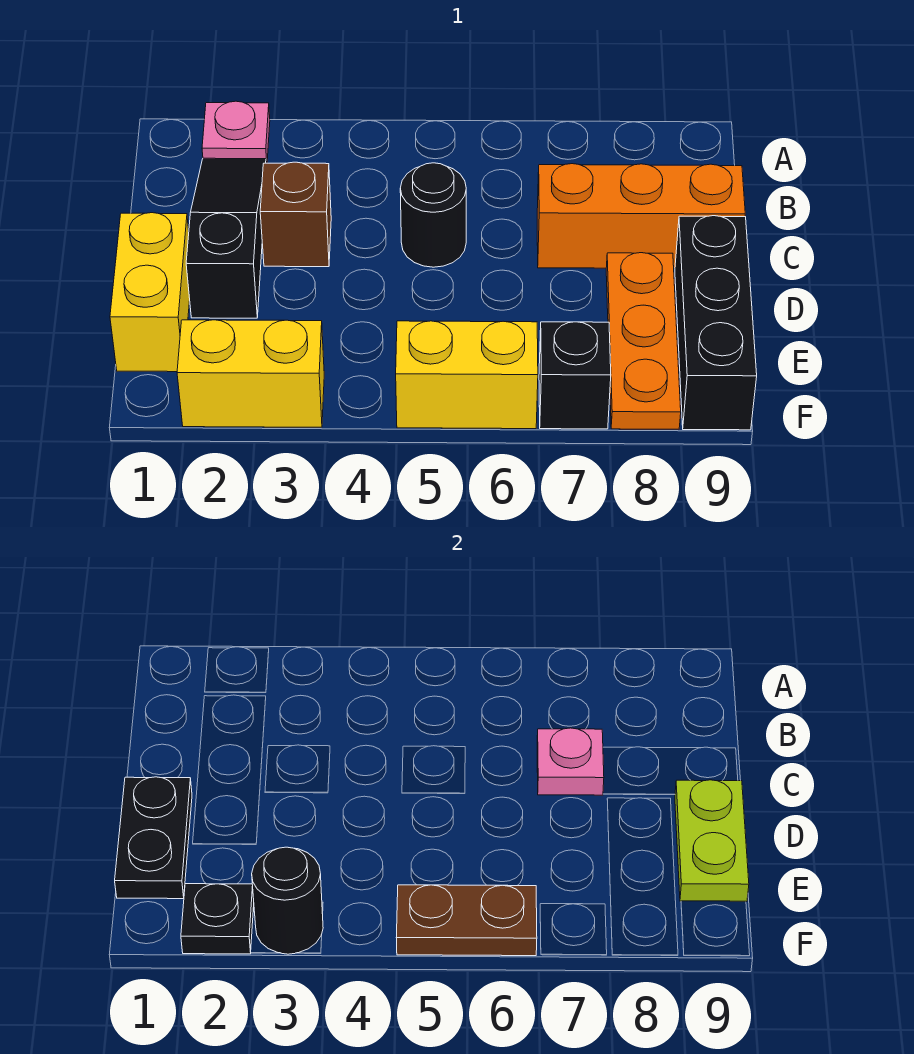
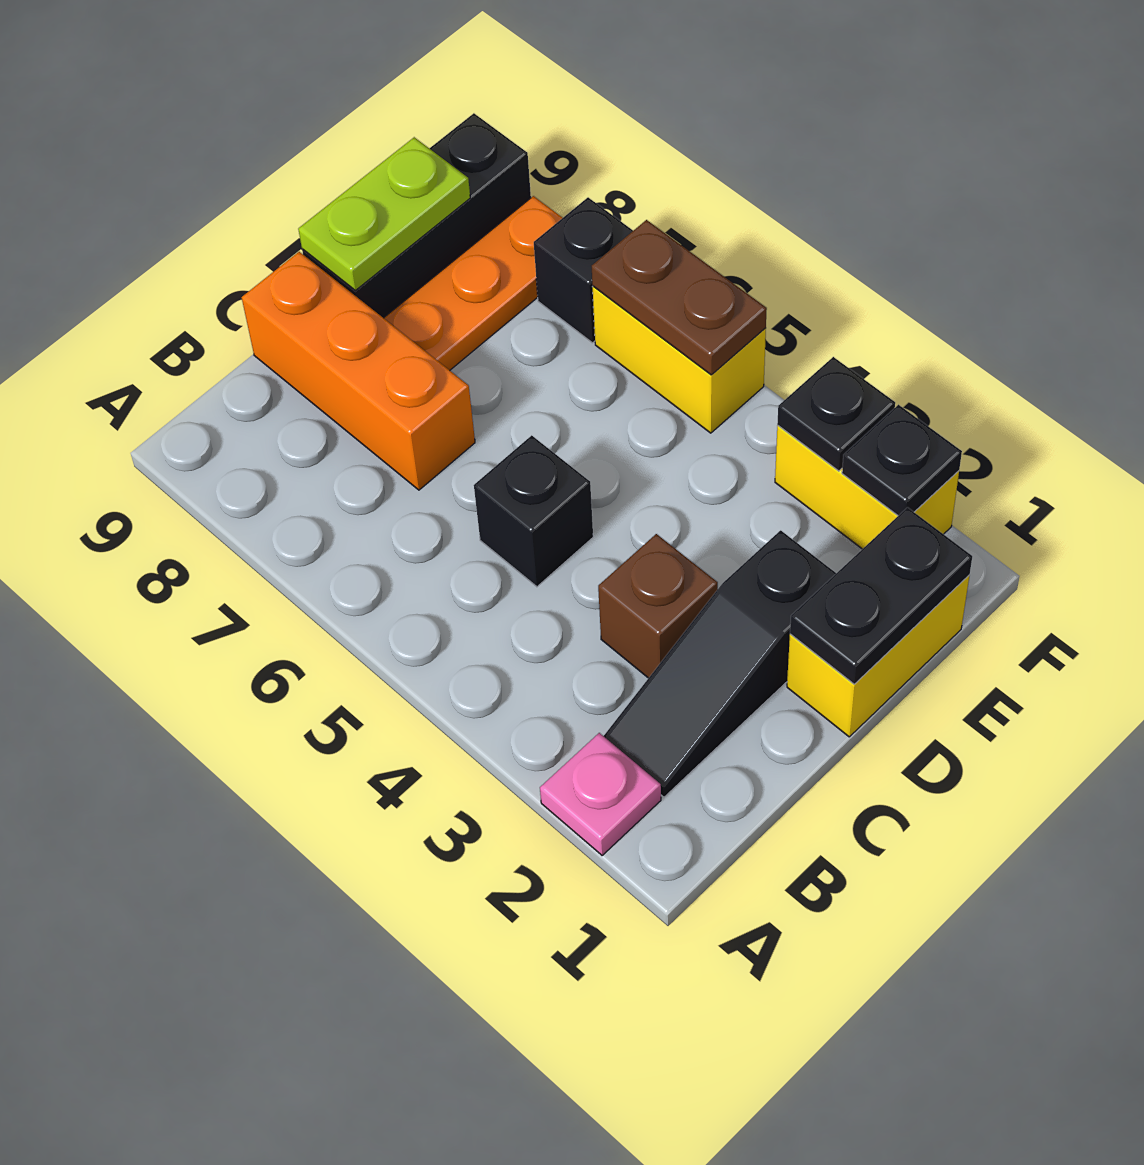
black round brick C5 level 1 -> black brick C5 level 1
pink plate C7 level 2 -> none
black round brick F3 level 2 -> black plate F3 level 2

